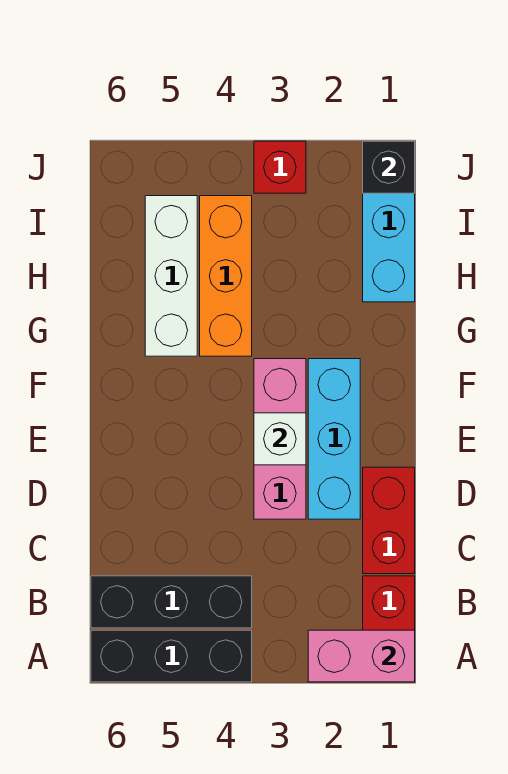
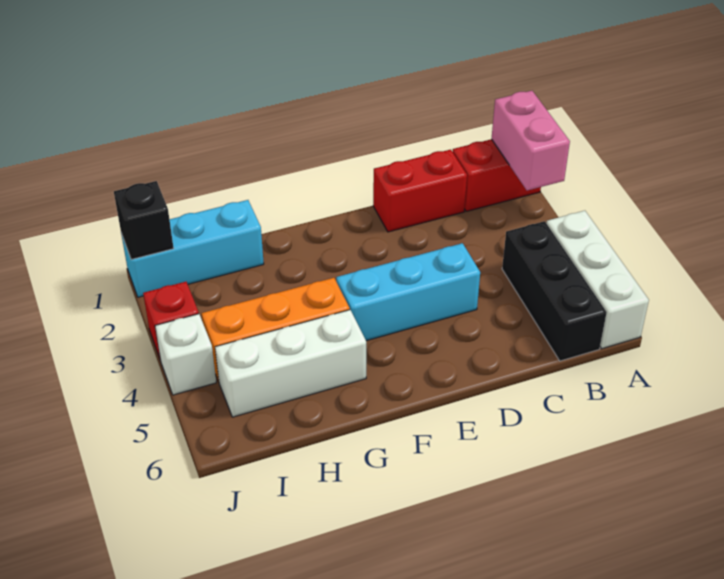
black brick A4:A6 level 1 -> white brick A4:A6 level 1
cyan brick D2:F2 level 1 -> cyan brick D4:F4 level 1
pink brick D3:F3 level 1 -> none
white brick E3 level 2 -> white brick J4 level 1

